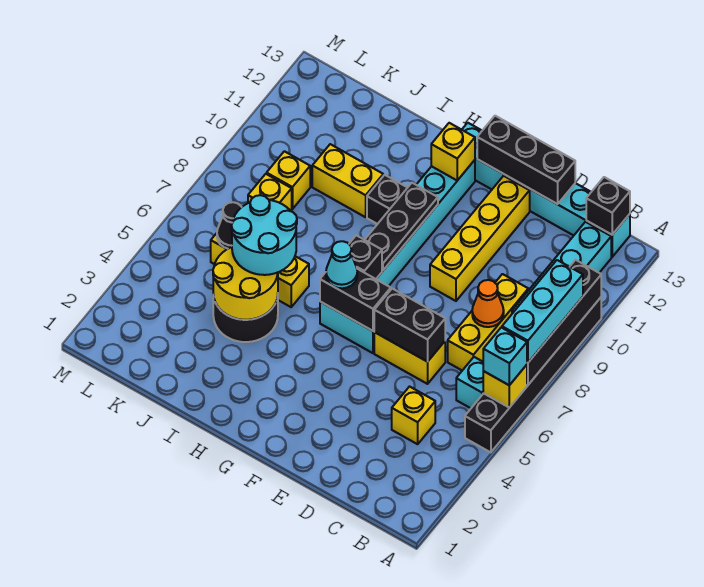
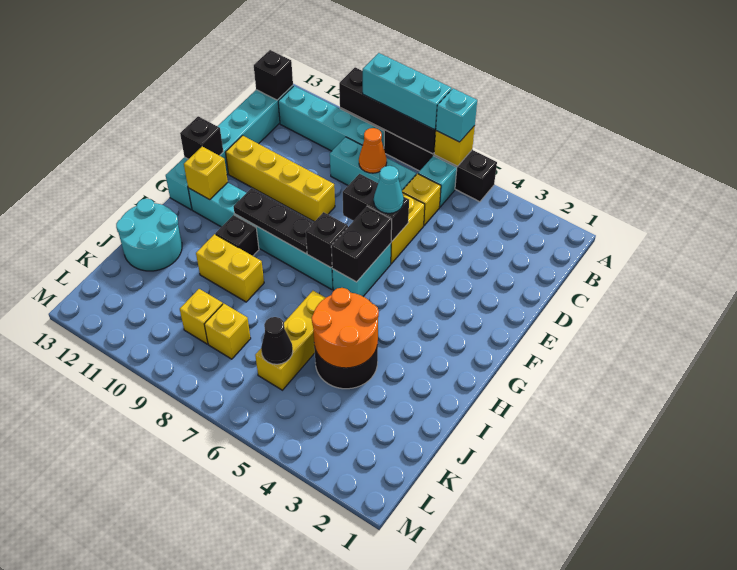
yellow brick C4 level 1 -> yellow brick C6 level 1
yellow brick C7:C9 level 1 -> cyan brick C7:C9 level 1
black brick D6:E6 level 2 -> black brick E6:E7 level 2
black brick D13:F13 level 2 -> black brick F13 level 2
cyan cone G6 level 3 -> cyan cone E6 level 3
yellow round brick I4:J5 level 2 -> orange round brick I4:J5 level 2
cyan round brick I5:J6 level 3 -> cyan round brick I12:J13 level 1
yellow brick I10:J10 level 1 -> yellow brick I9:I10 level 1

